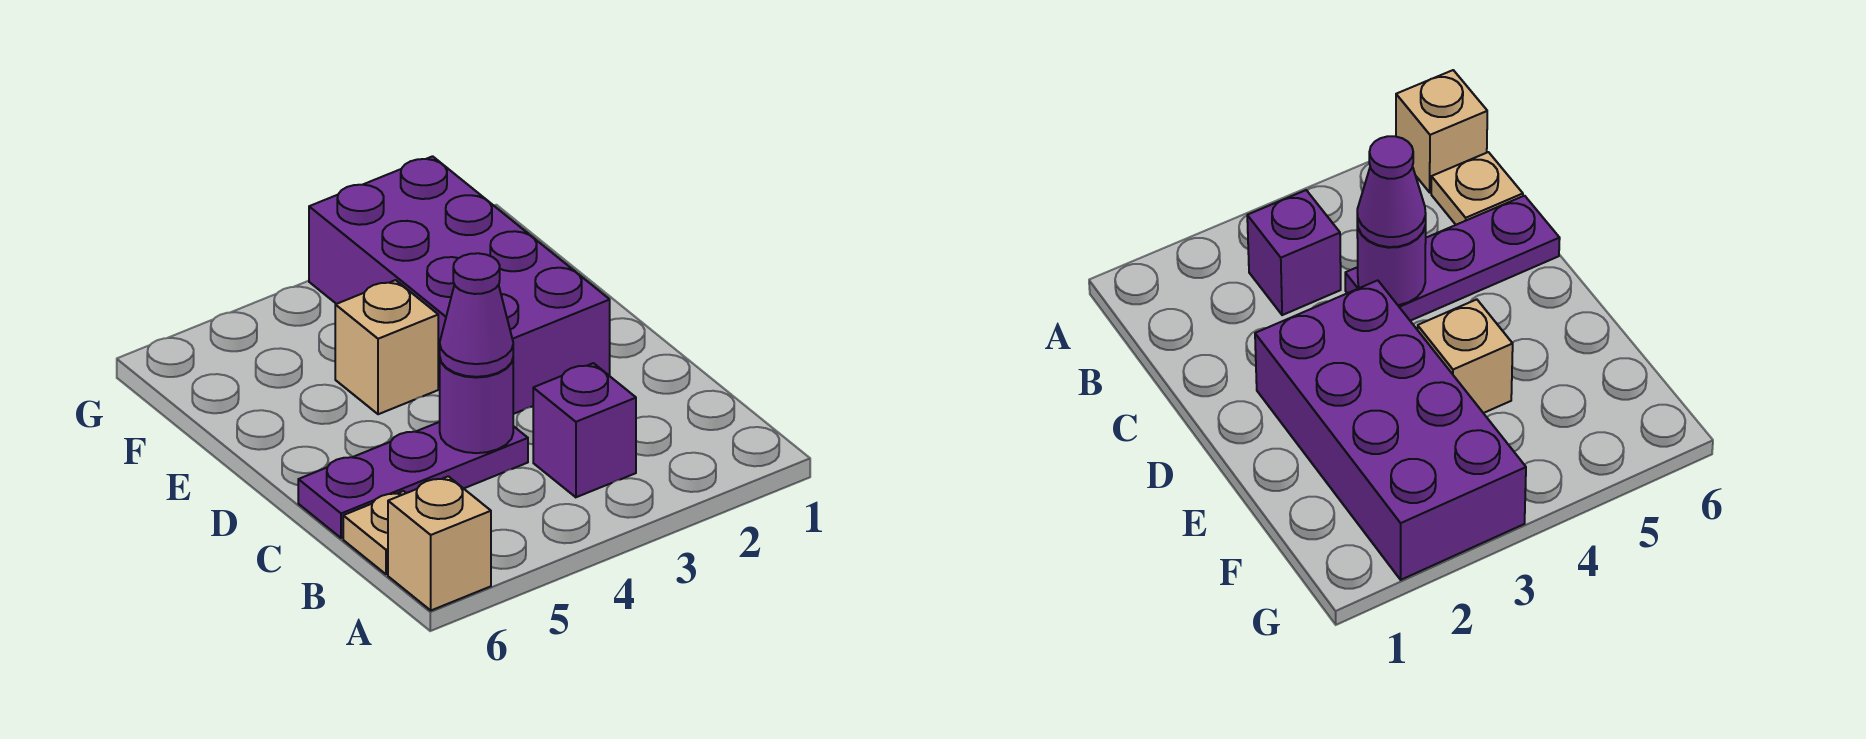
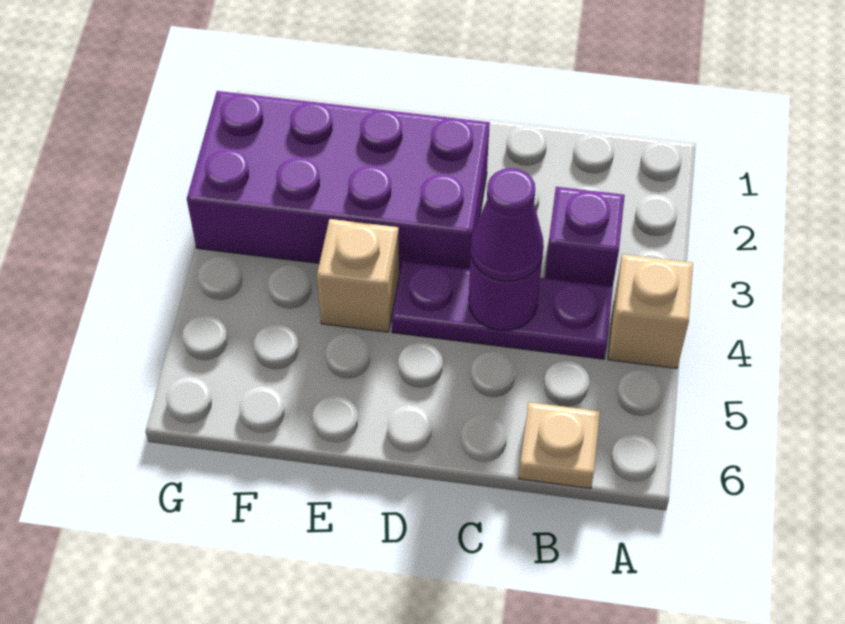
tan brick A6 level 1 -> tan brick A4 level 1
purple plate C4:C6 level 1 -> purple plate B4:D4 level 1

